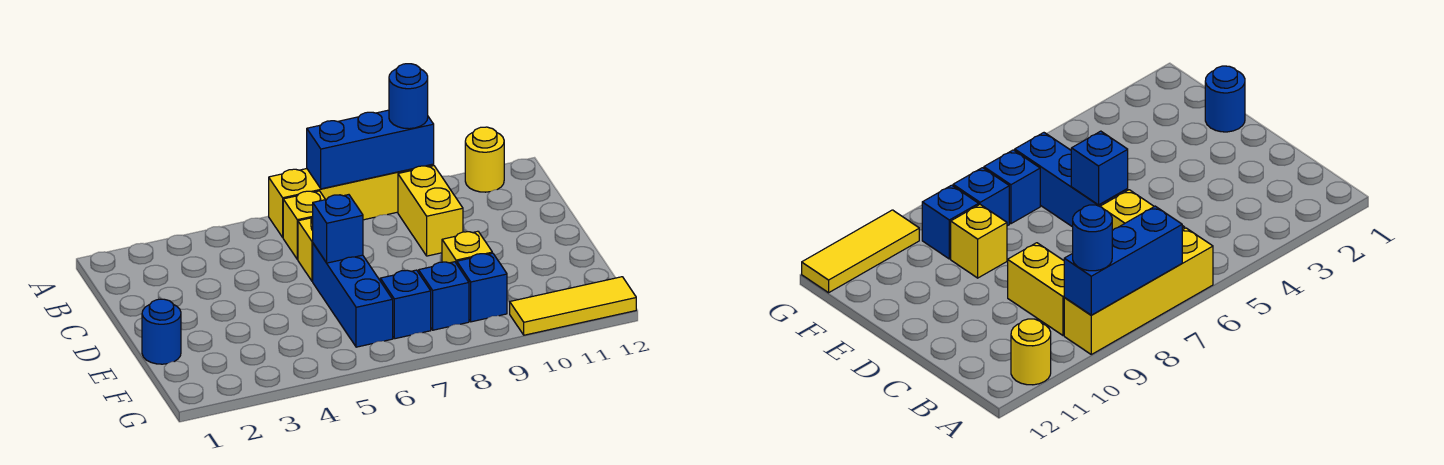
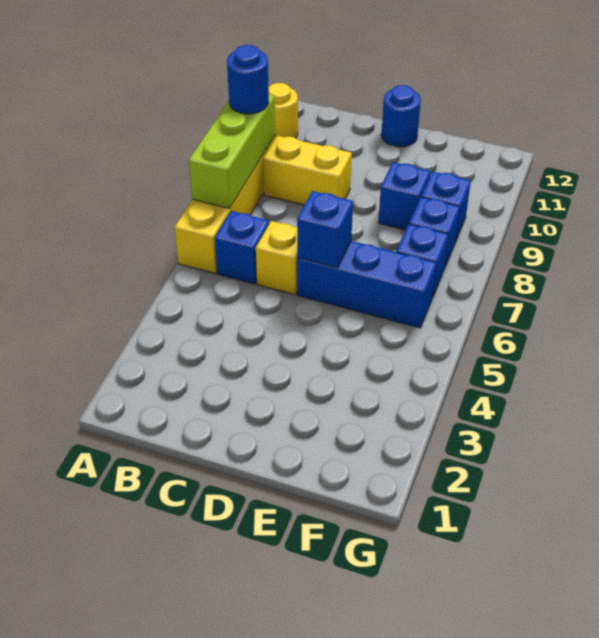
blue brick A7:A9 level 2 -> lime brick A7:A9 level 2
yellow brick B6 level 1 -> blue brick B6 level 1
blue round brick E1 level 1 -> blue round brick D12 level 1
yellow brick E9 level 1 -> blue brick E9 level 1
yellow tile G10:G12 level 1 -> none

